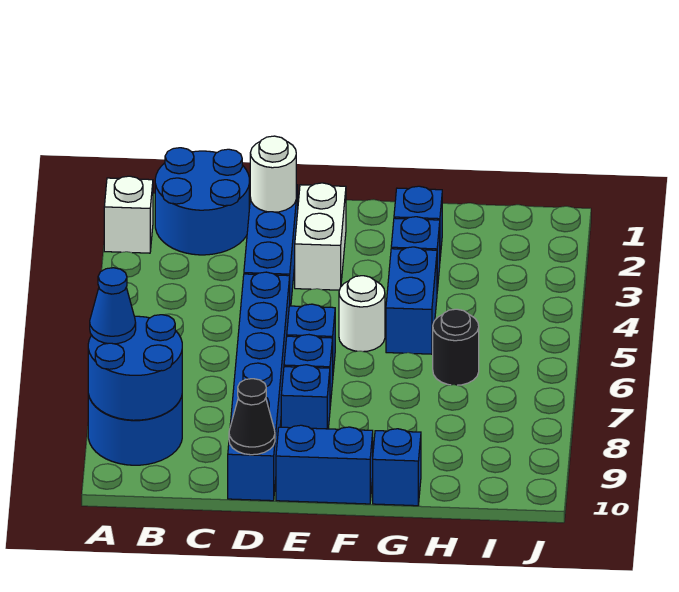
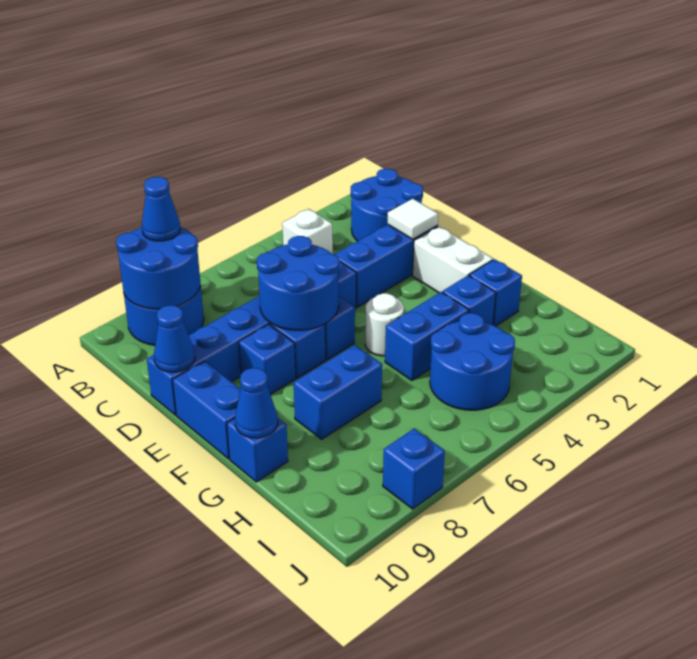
white brick A2 level 1 -> white brick B4 level 1
white round brick D2 level 2 -> white tile D2 level 2
none -> blue round brick D6:E7 level 2
black cone D10 level 2 -> blue cone D10 level 2
white brick E2:E3 level 1 -> white brick E2:F2 level 1
none -> blue brick G7:G8 level 1
none -> blue cone G10 level 2
none -> blue round brick H4:I5 level 1
black round brick H6 level 1 -> none
none -> blue brick J8 level 1

